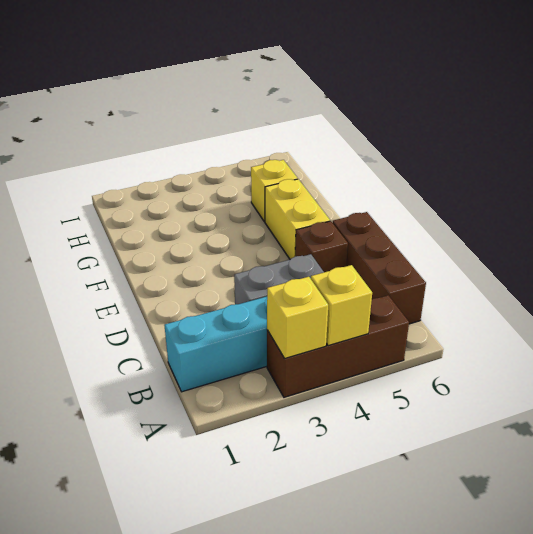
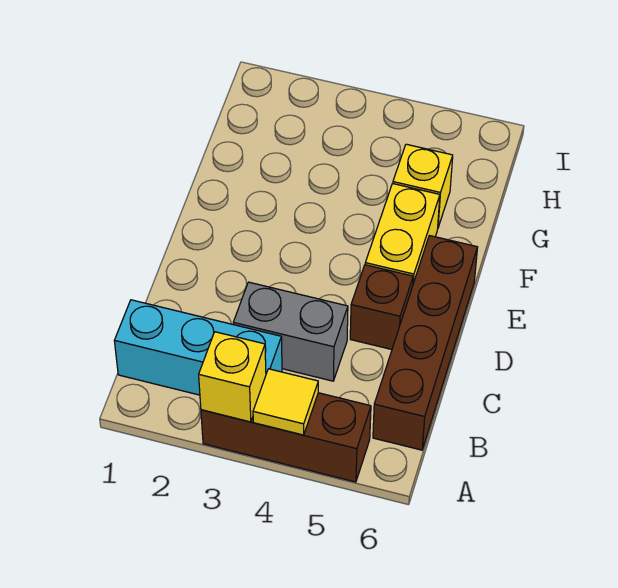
yellow brick A4 level 2 -> yellow tile A4 level 2
brown brick B6:D6 level 1 -> brown brick B6:E6 level 1

